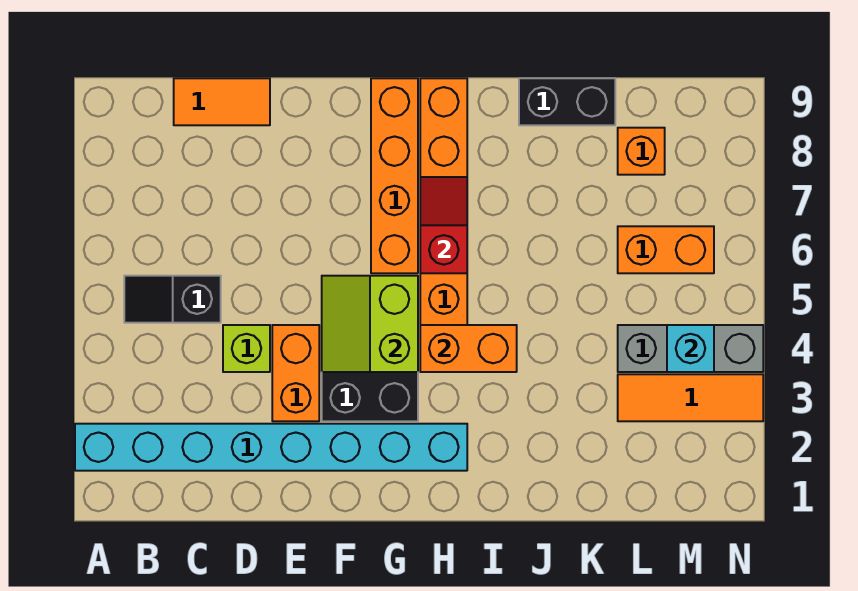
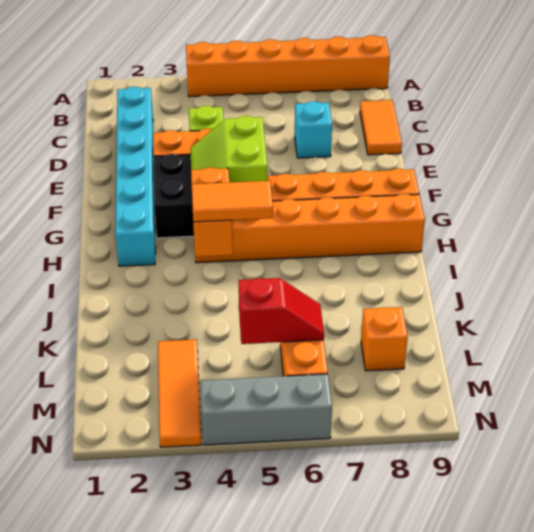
cyan brick A2:H2 level 1 -> cyan brick C2:H2 level 1
none -> orange brick A4:A9 level 1
black slope B5:C5 level 1 top C -> none
lime slope F4:G5 level 2 top G -> lime slope F4:G5 level 2 top 5
red slope H6:H7 level 2 top 6 -> red slope L5:L6 level 2 top 5
none -> orange tile I4:I5 level 3
black brick J9:K9 level 1 -> none
grey brick L4:N4 level 1 -> grey brick N4:N6 level 1
cyan brick M4 level 2 -> cyan brick D7 level 1

